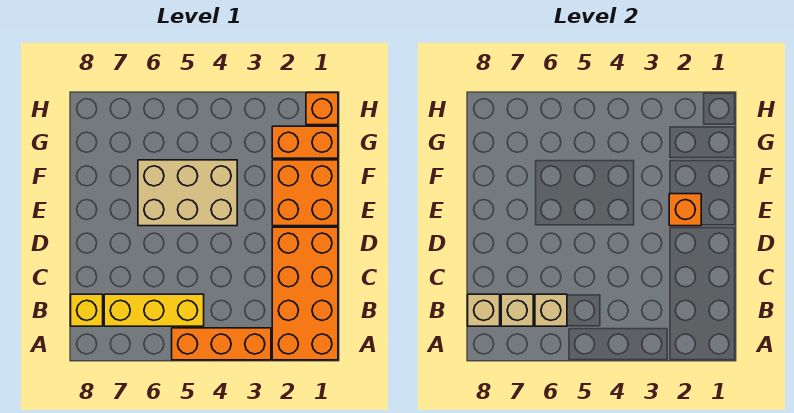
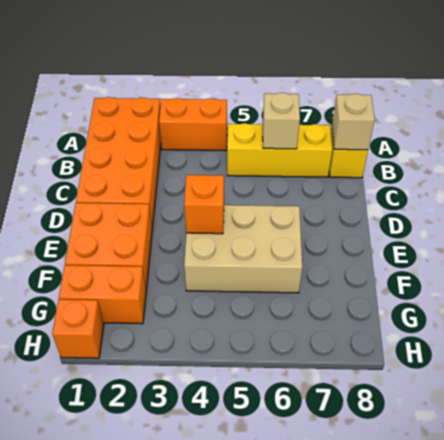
orange brick A3:A5 level 1 -> orange brick A3:A4 level 1
tan brick B7 level 2 -> none
orange brick E2 level 2 -> orange brick E4 level 2

